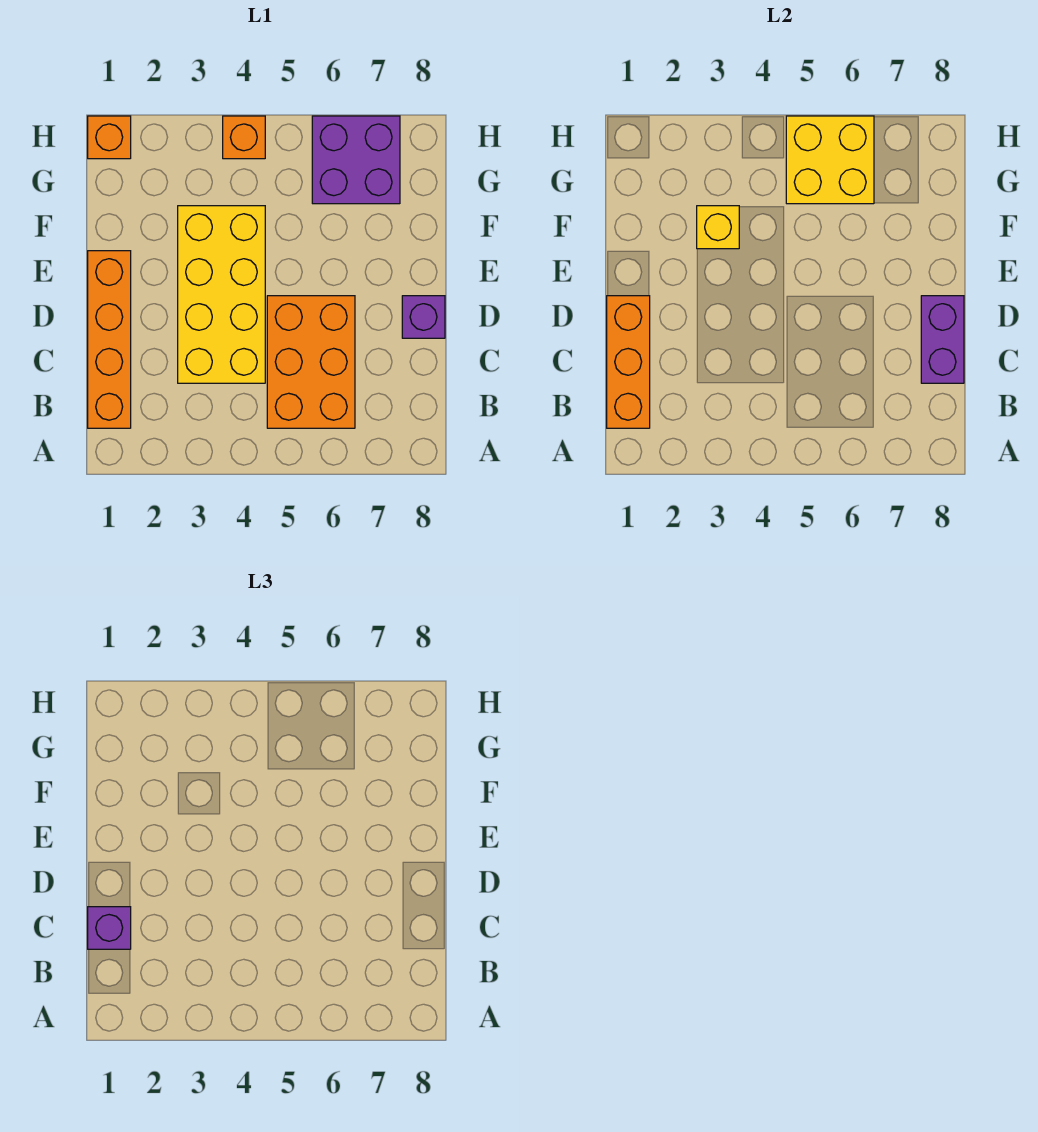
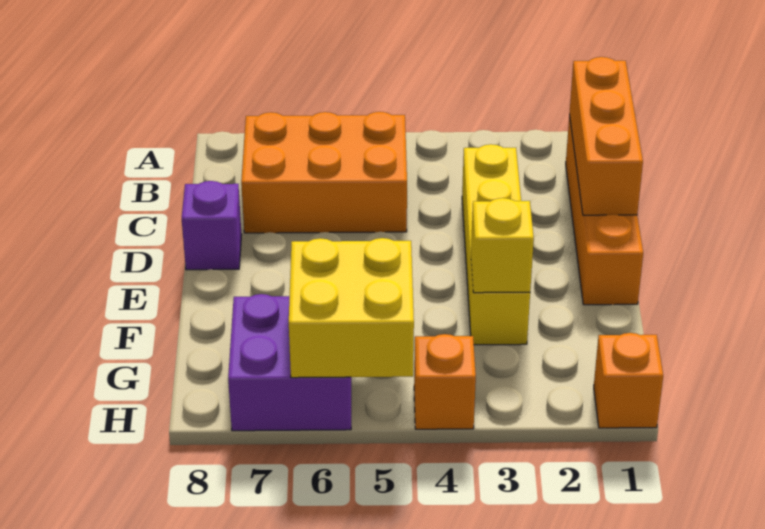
orange brick B5:D6 level 1 -> orange brick B5:C7 level 1
purple brick C1 level 3 -> none
yellow brick C3:F4 level 1 -> yellow brick C3:F3 level 1
purple brick C8:D8 level 2 -> none

